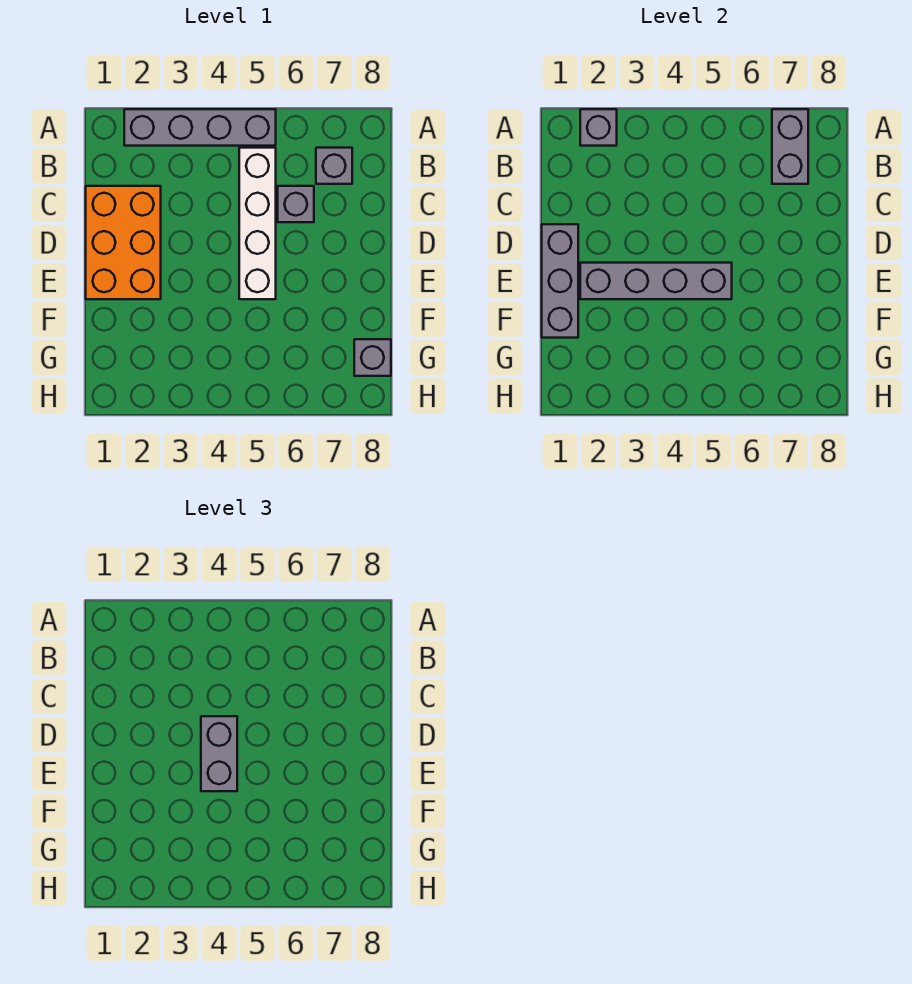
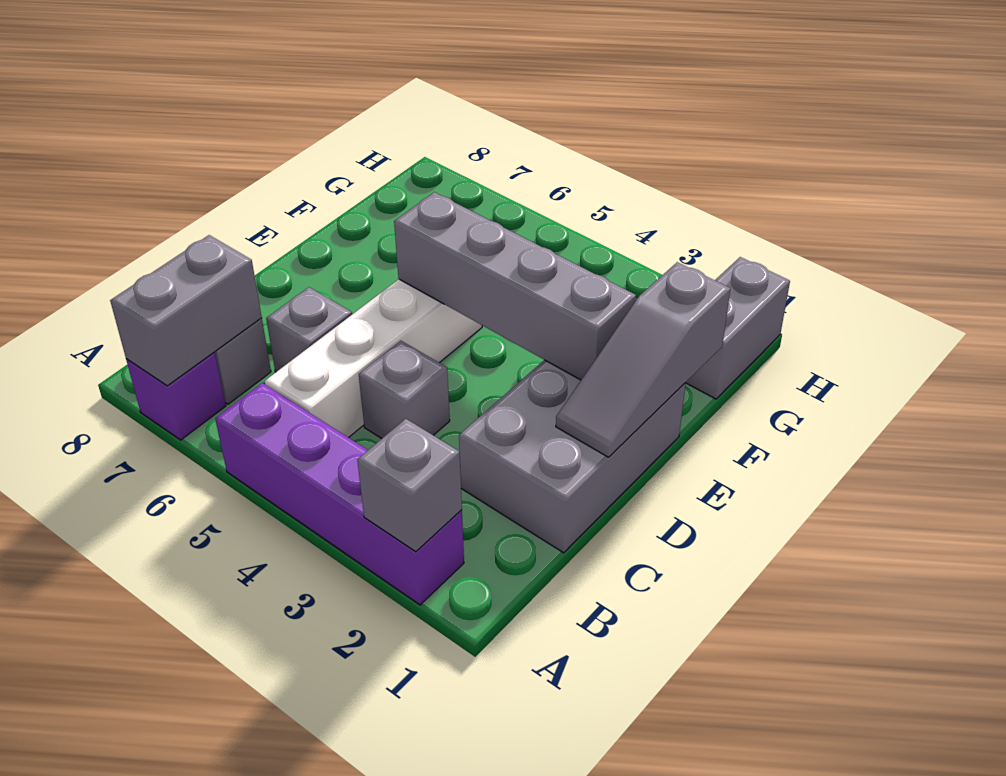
grey brick A2:A5 level 1 -> purple brick A2:A5 level 1
none -> purple brick A7 level 1
orange brick C1:E2 level 1 -> grey brick C1:E2 level 1
grey brick D1:F1 level 2 -> grey slope D1:F1 level 2 top F
grey brick D4:E4 level 3 -> grey brick G1:H1 level 1
grey brick G8 level 1 -> grey brick C4 level 1

